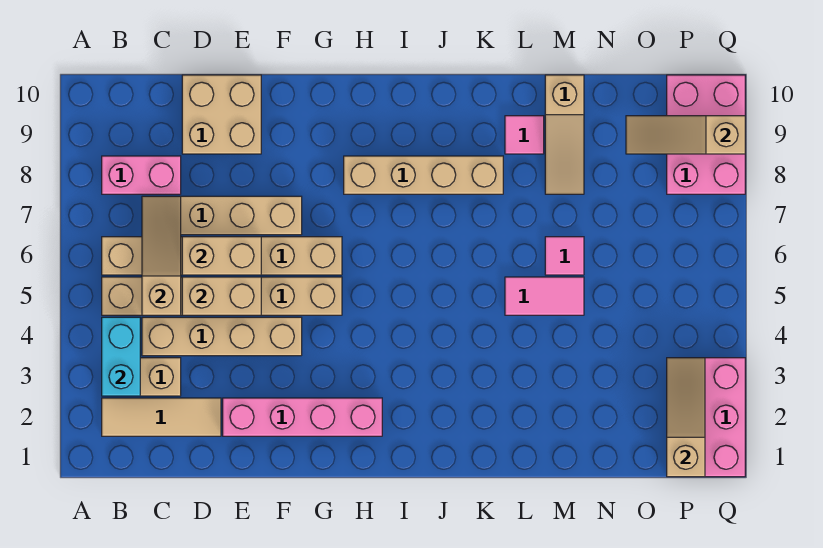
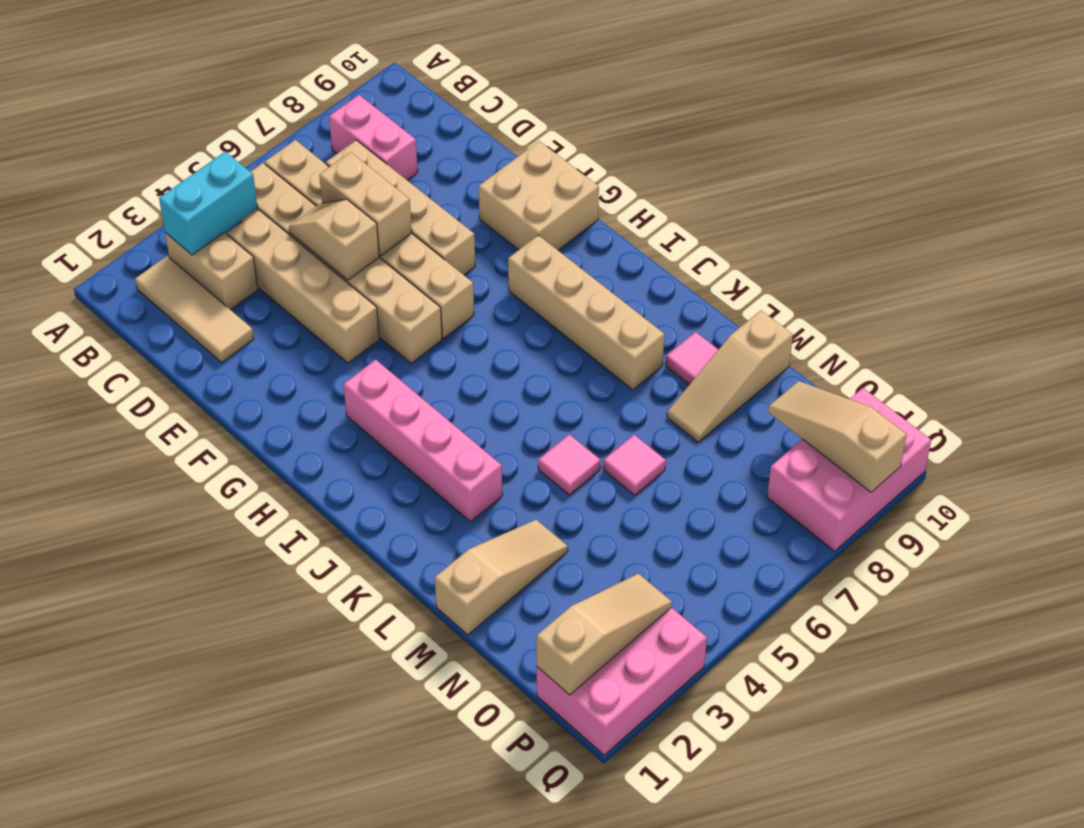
tan slope C5:C7 level 2 top 5 -> tan slope M1:M3 level 1 top 1
tan brick D5:E5 level 2 -> tan slope D5:E5 level 2 top E
tan brick D9:E10 level 1 -> tan brick F9:G10 level 1
pink brick E2:H2 level 1 -> pink brick H3:K3 level 1
pink tile L5:M5 level 1 -> pink tile L5 level 1

